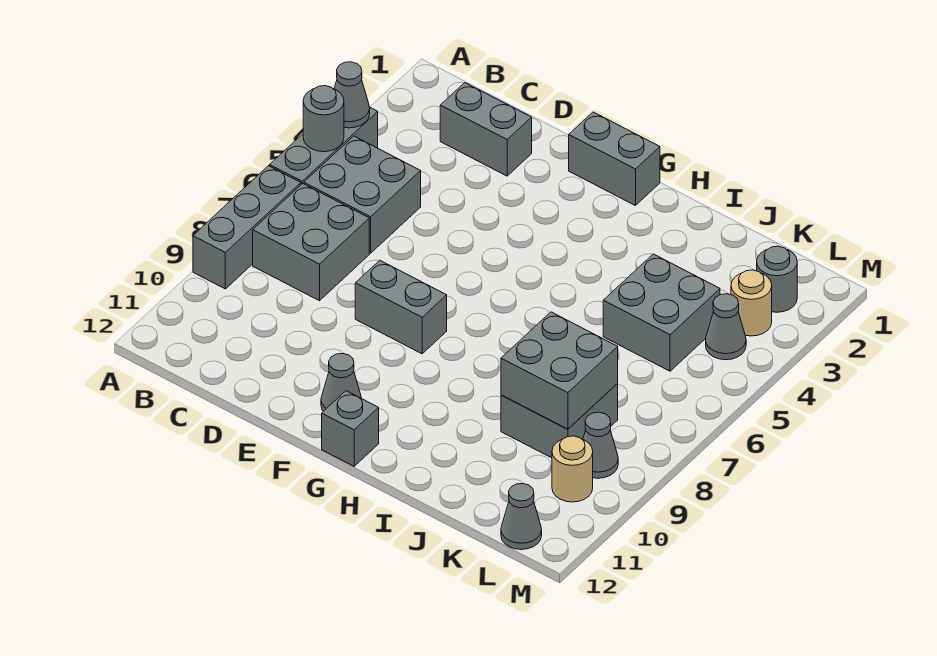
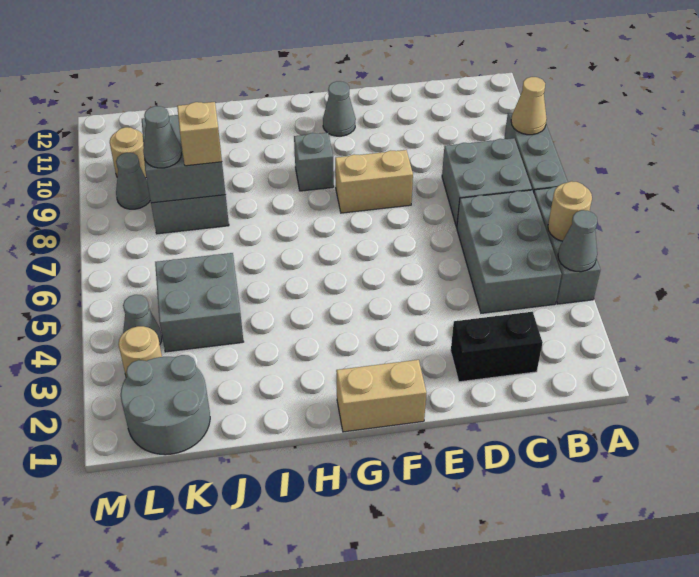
grey round brick A5 level 2 -> tan round brick A5 level 2
none -> tan cone A9 level 2
grey brick B5:C6 level 1 -> grey brick B4:C6 level 1
grey brick C2:D2 level 1 -> black brick C2:D2 level 1
grey brick E8:F8 level 1 -> tan brick E8:F8 level 1
grey brick F1:G1 level 1 -> tan brick F1:G1 level 1
grey brick G12 level 1 -> grey brick G9 level 1
none -> tan brick J8 level 3
grey round brick L2 level 1 -> grey round brick K1:L2 level 1
grey cone L12 level 1 -> grey cone K8 level 3

